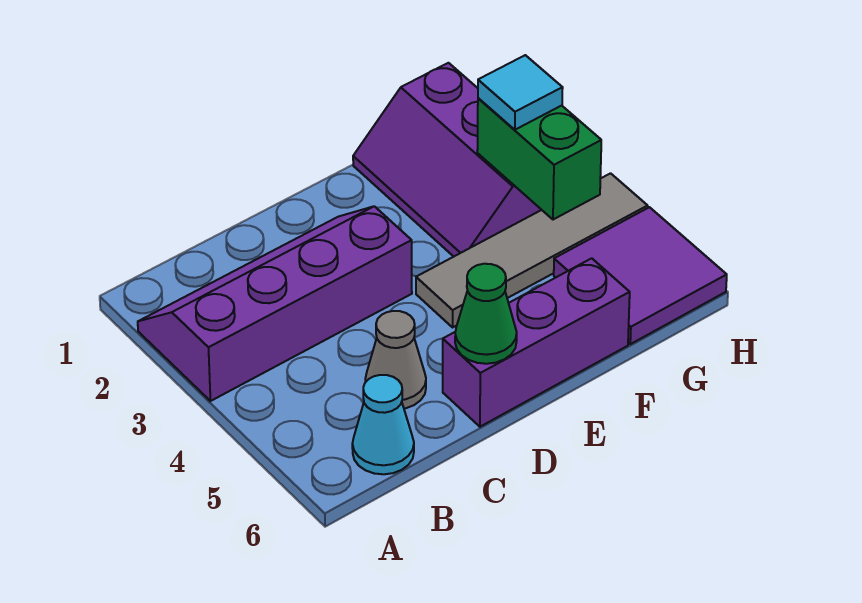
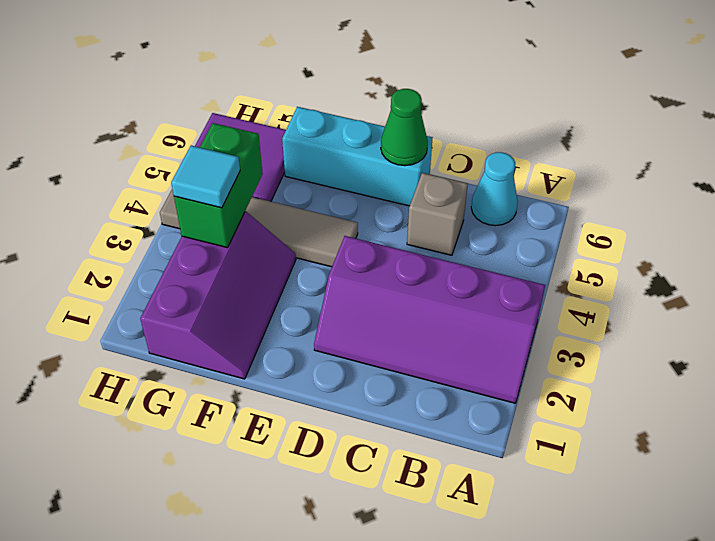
grey cone C5 level 1 -> grey brick C5 level 1
purple brick D6:F6 level 1 -> cyan brick D6:F6 level 1

